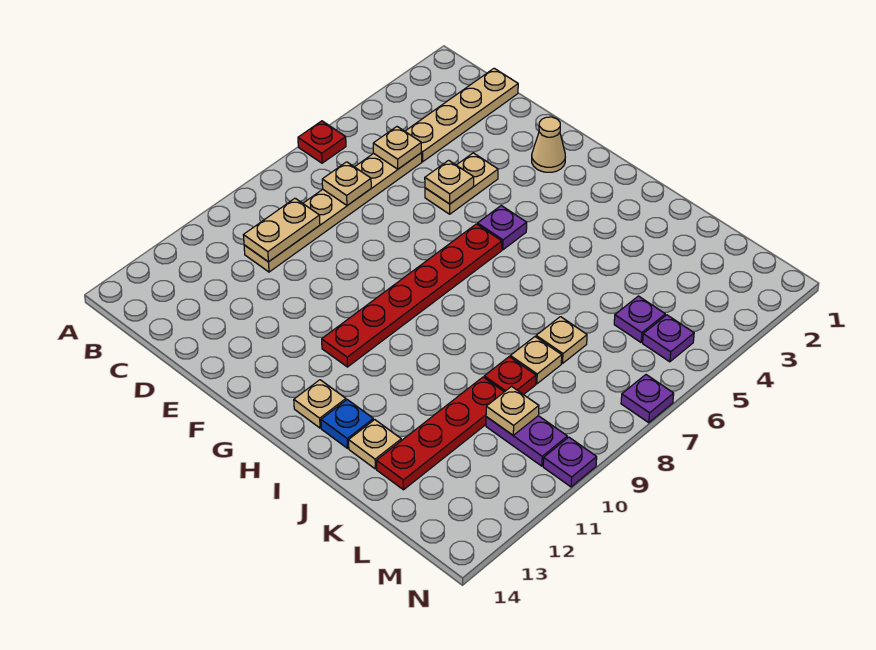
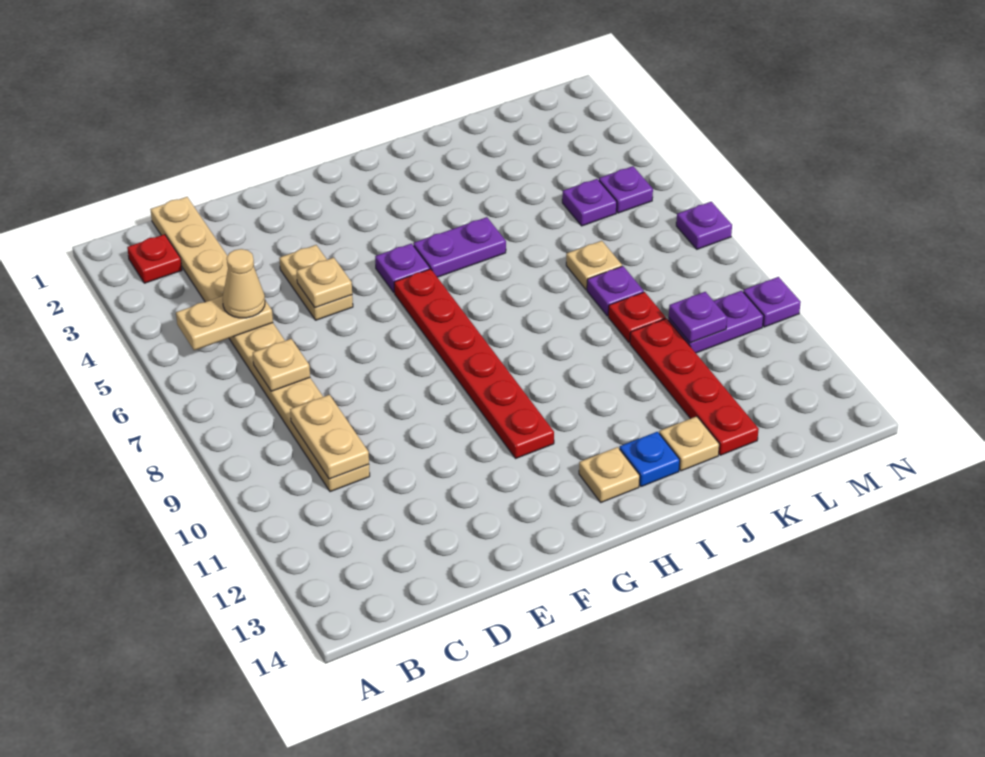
red plate A6 level 1 -> red plate B2 level 1
tan plate C5 level 2 -> tan plate B5:C5 level 2
tan cone F2 level 1 -> tan cone C5 level 3
none -> purple plate H5:I5 level 1
tan plate K8 level 1 -> purple plate K8 level 1
tan plate L10 level 2 -> purple plate L10 level 2

